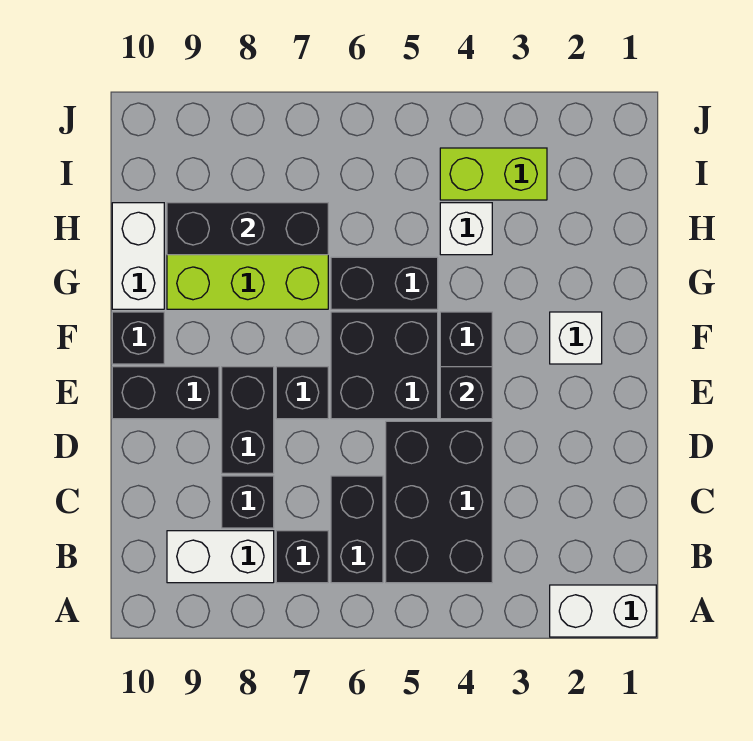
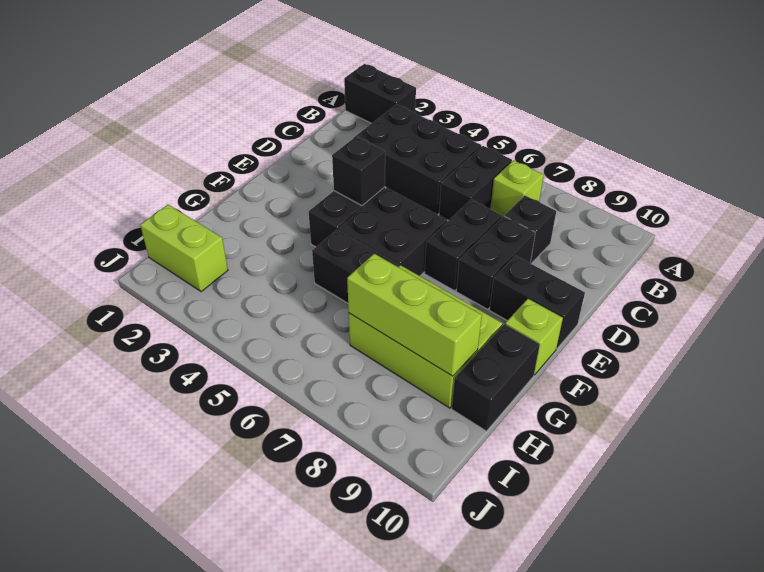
white brick A1:A2 level 1 -> black brick A1:A2 level 1
black brick B4:D5 level 1 -> black brick B3:C5 level 1
black brick B7 level 1 -> lime brick B7 level 1
white brick B8:B9 level 1 -> none
black brick E7 level 1 -> black brick D7:E7 level 1
white brick F2 level 1 -> none
black brick F10 level 1 -> lime brick F10 level 1
white brick G10:H10 level 1 -> black brick G10:H10 level 1
white brick H4 level 1 -> none
black brick H7:H9 level 2 -> lime brick H7:H9 level 2
lime brick I3:I4 level 1 -> lime brick I1:I2 level 1

